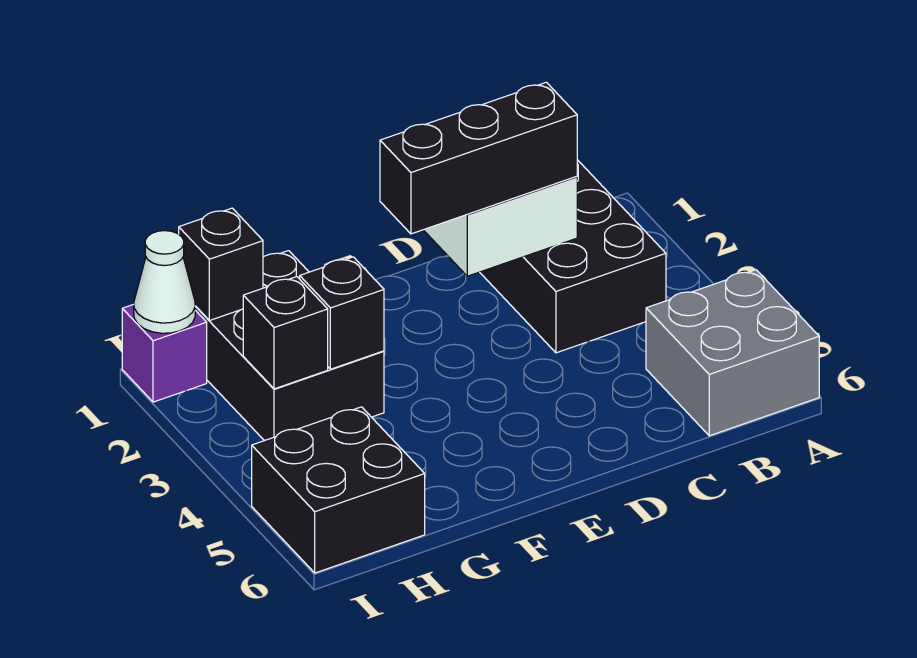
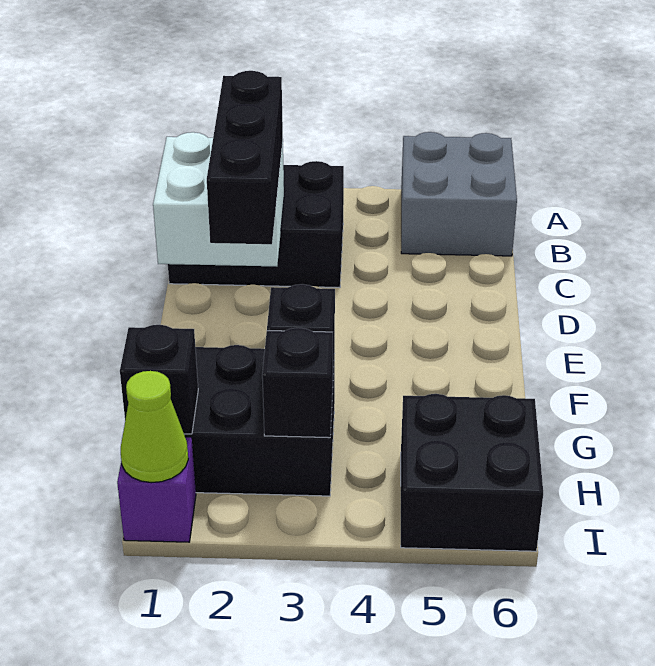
white cone I1 level 2 -> lime cone I1 level 2

